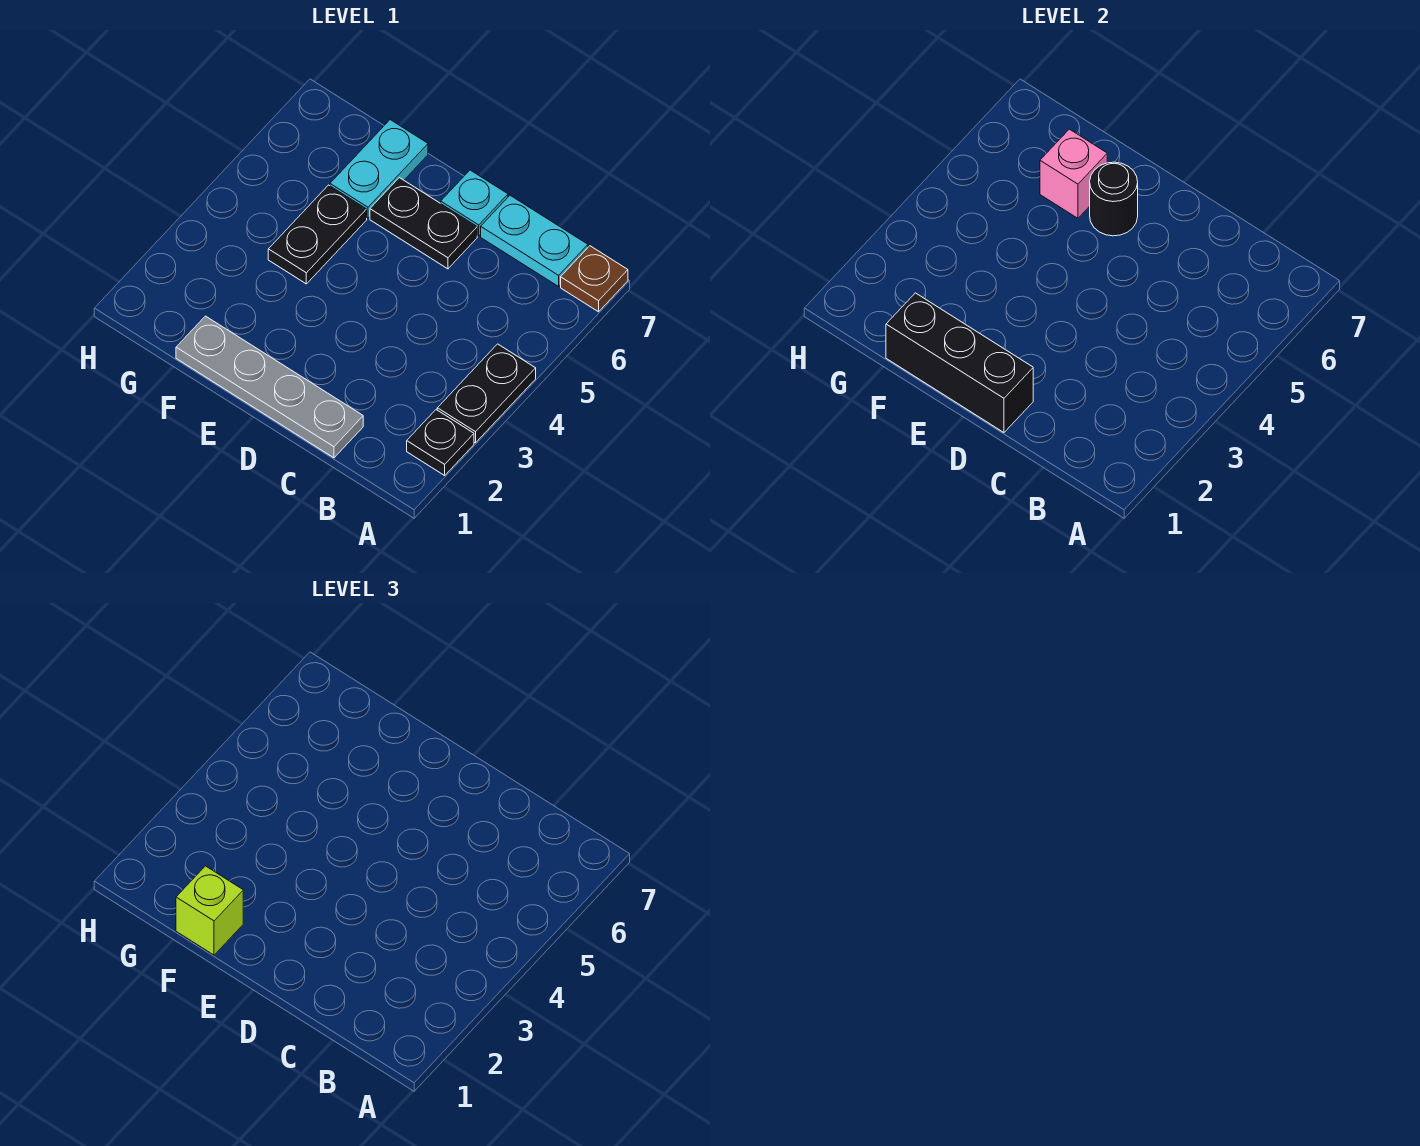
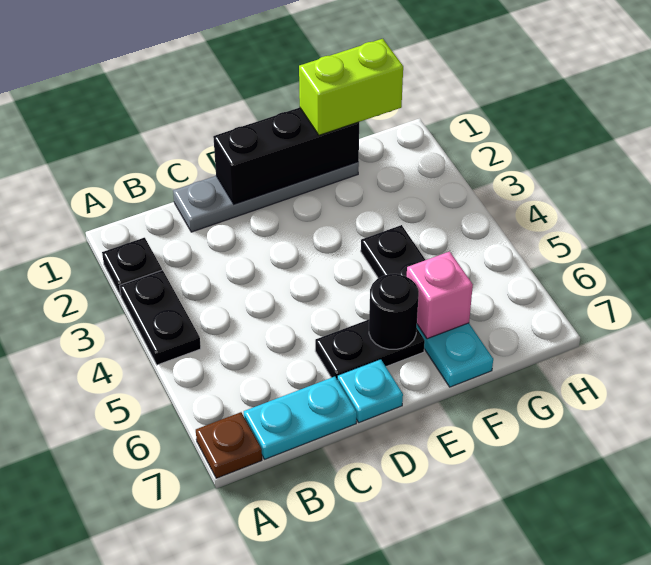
lime brick F1 level 3 -> lime brick F1:G1 level 3

